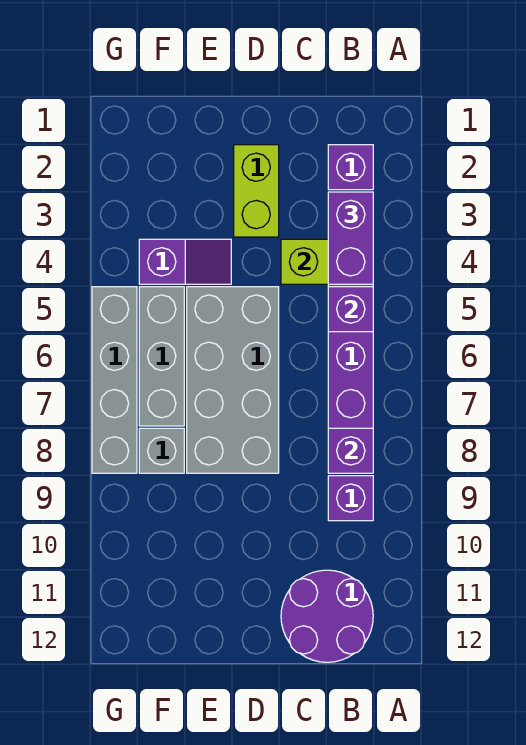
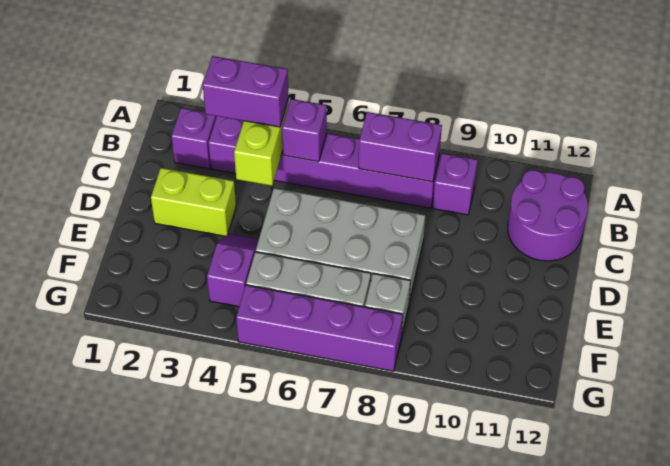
purple brick B8 level 2 -> purple brick B7:B8 level 2
grey brick G5:G8 level 1 -> purple brick G5:G8 level 1

